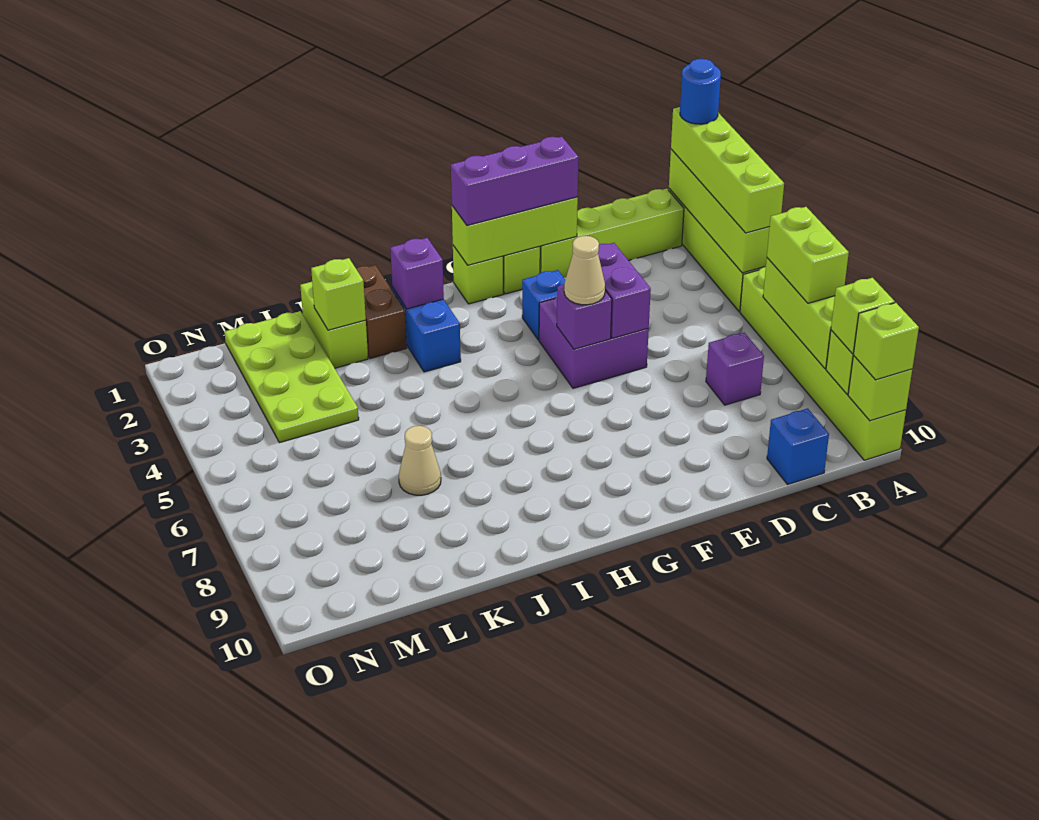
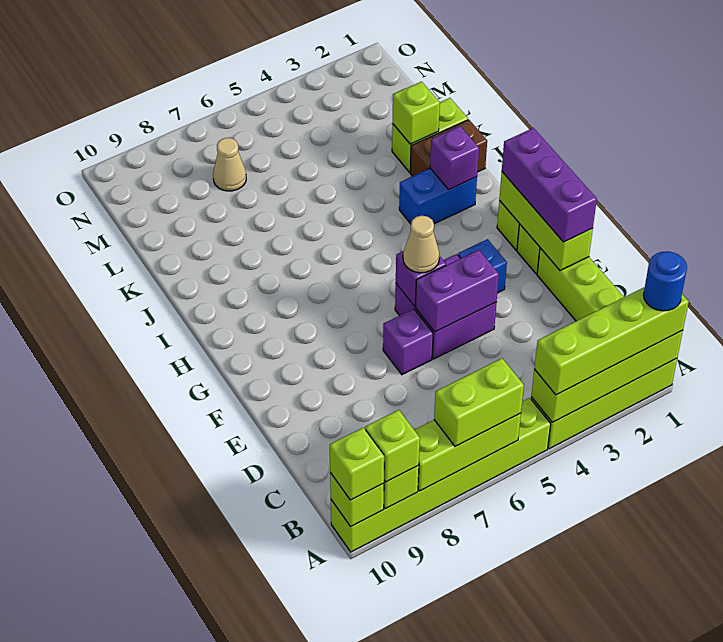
purple brick C7 level 1 -> purple brick E6 level 1
blue brick C10 level 1 -> none
tan cone K7 level 1 -> tan cone M7 level 1
lime plate L1:M4 level 1 -> none

